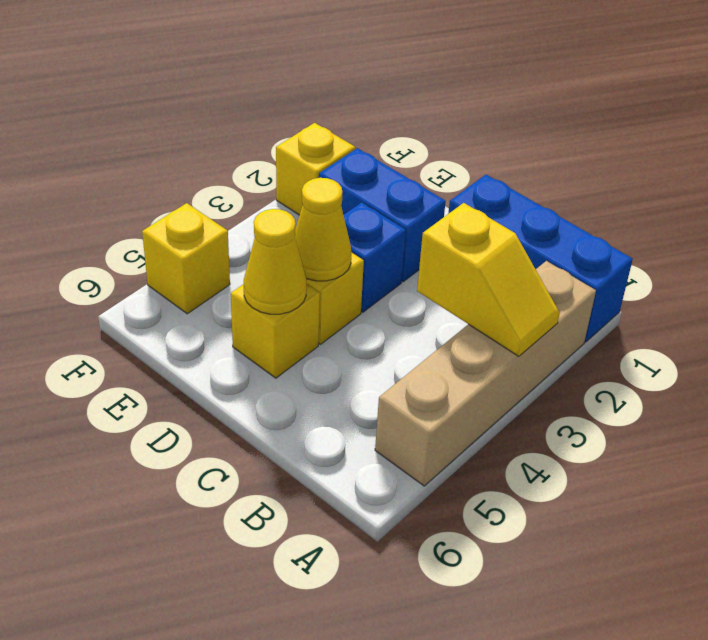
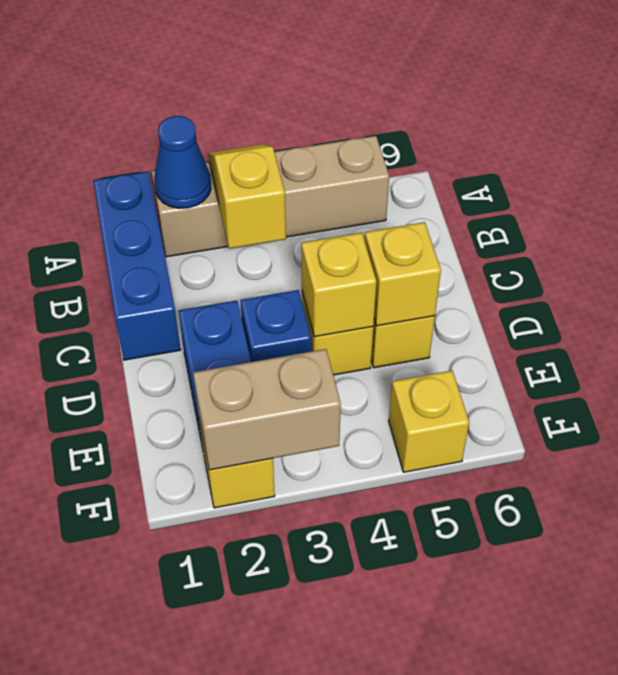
none -> blue cone A2 level 2
yellow cone D4 level 2 -> yellow brick D4 level 2
yellow cone D5 level 2 -> yellow brick D5 level 2
none -> tan brick F2:F3 level 2

